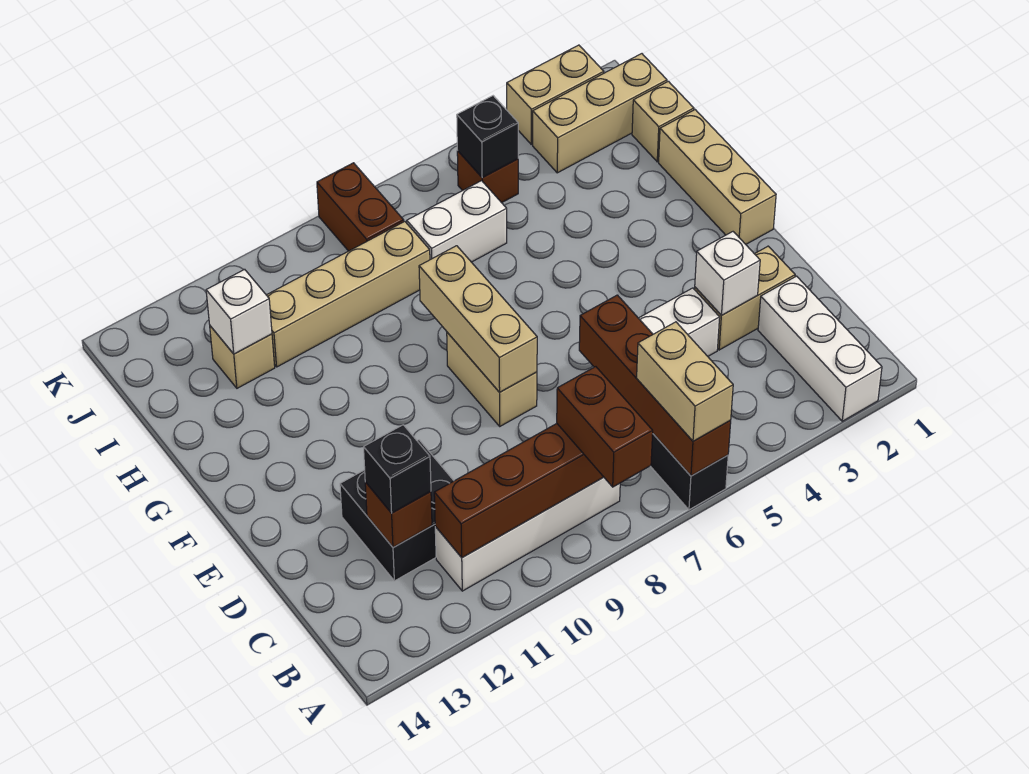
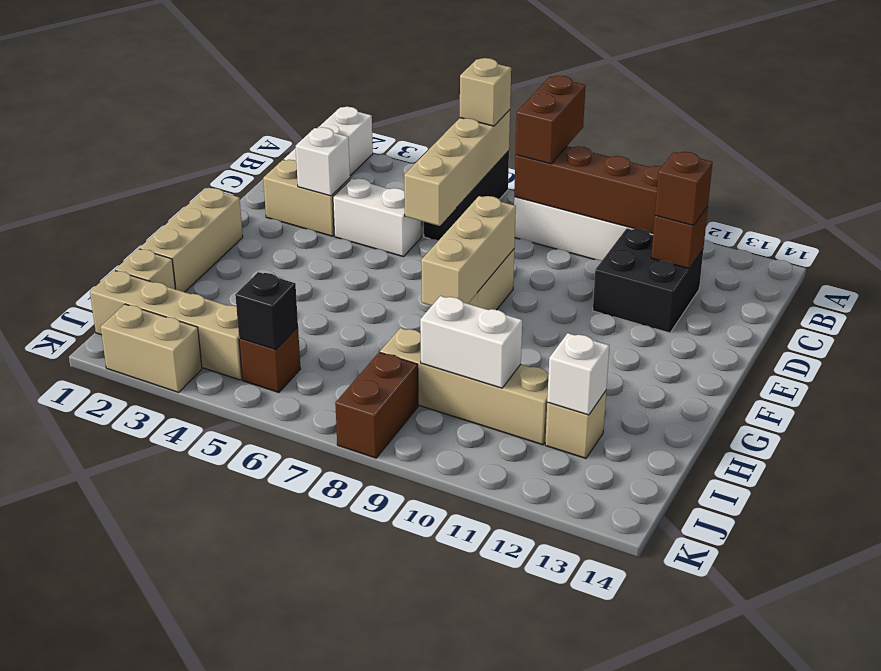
brown brick A6:D6 level 2 -> tan brick A6:D6 level 2
tan brick A6:B6 level 3 -> tan brick A6 level 3
black brick C12 level 3 -> brown brick C12 level 3
white brick I6:I7 level 1 -> white brick I9:I10 level 2
tan brick J1:J3 level 1 -> tan brick J1:J4 level 1

